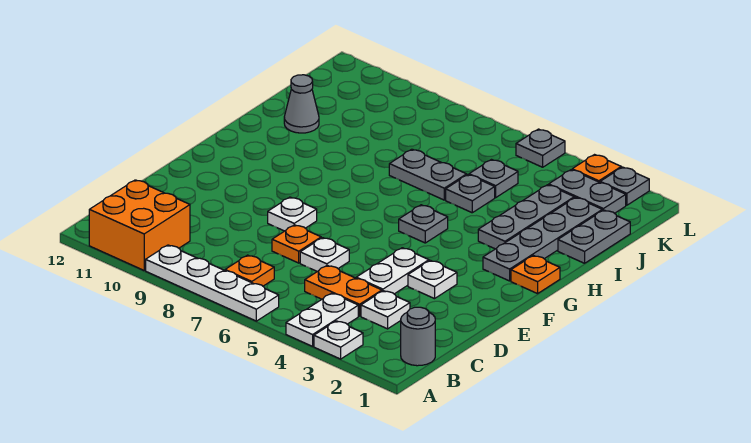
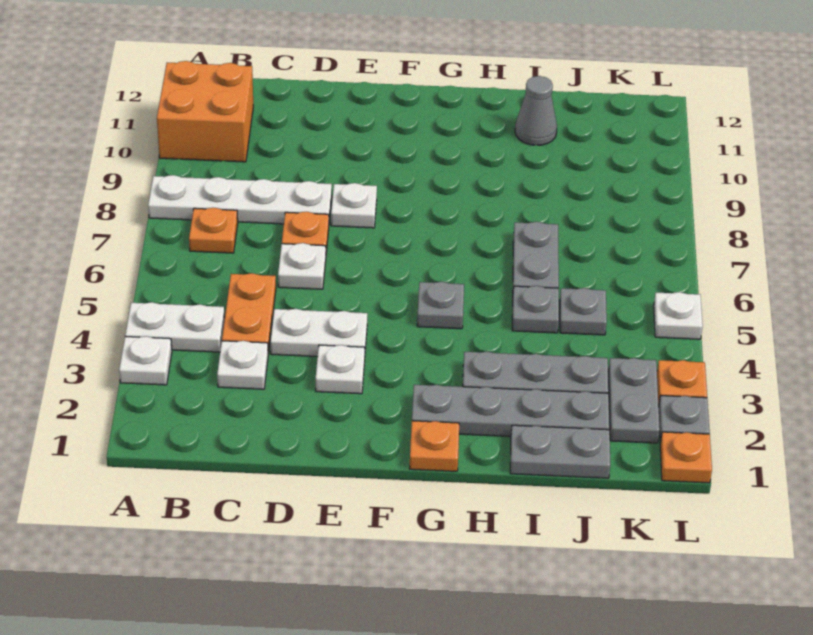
white plate A6:A9 level 1 -> white plate A8:D8 level 1
grey round brick B1 level 1 -> none
none -> orange plate L1 level 1
grey plate L5 level 1 -> white plate L5 level 1

